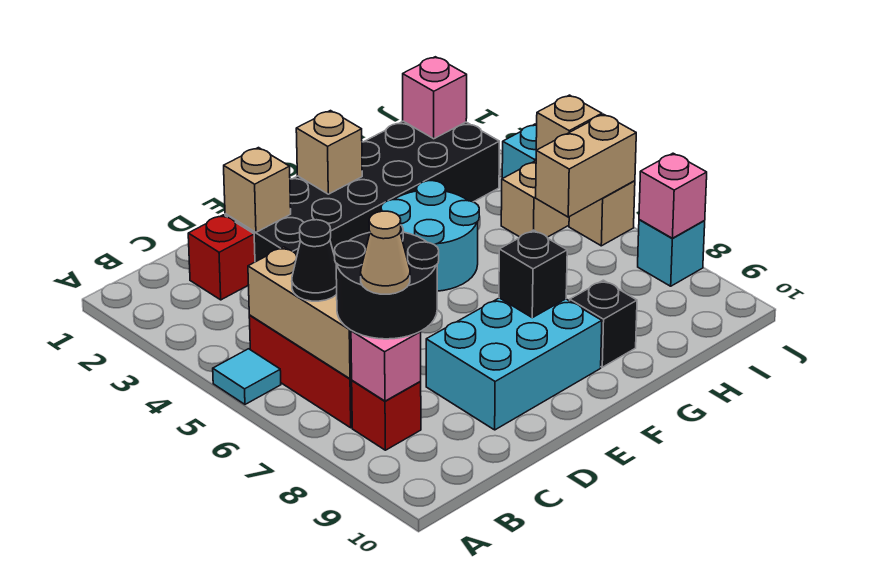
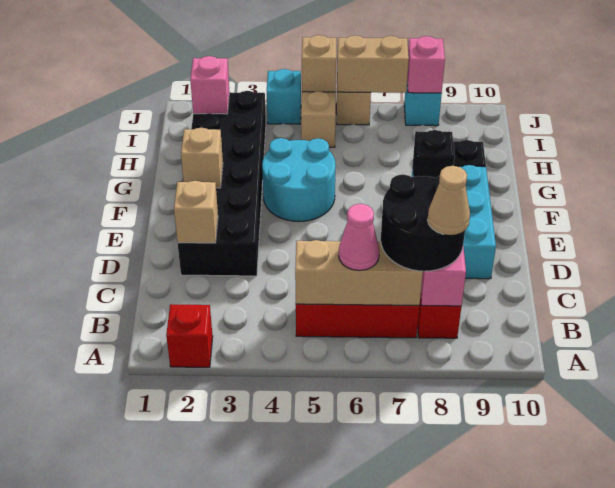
cyan tile A5 level 1 -> none
black cone B6 level 3 -> pink cone B6 level 3
red brick C2 level 1 -> red brick A2 level 1
tan brick I6:J6 level 2 -> tan brick J6:J7 level 2

